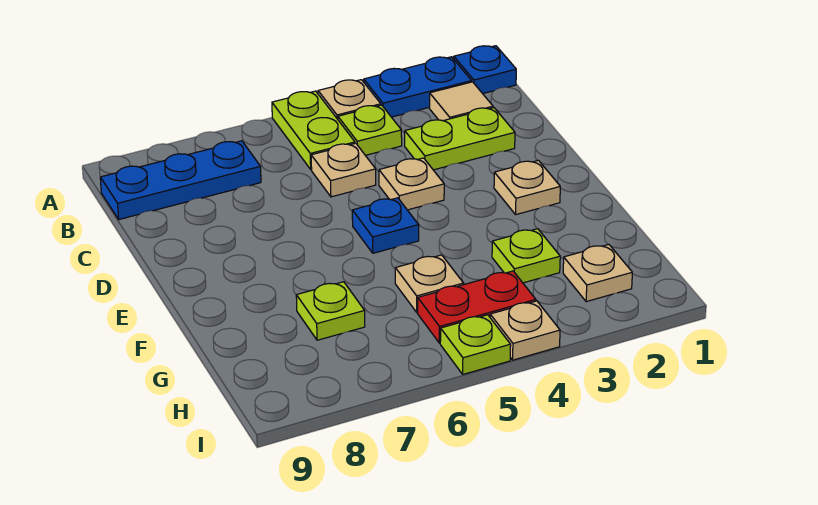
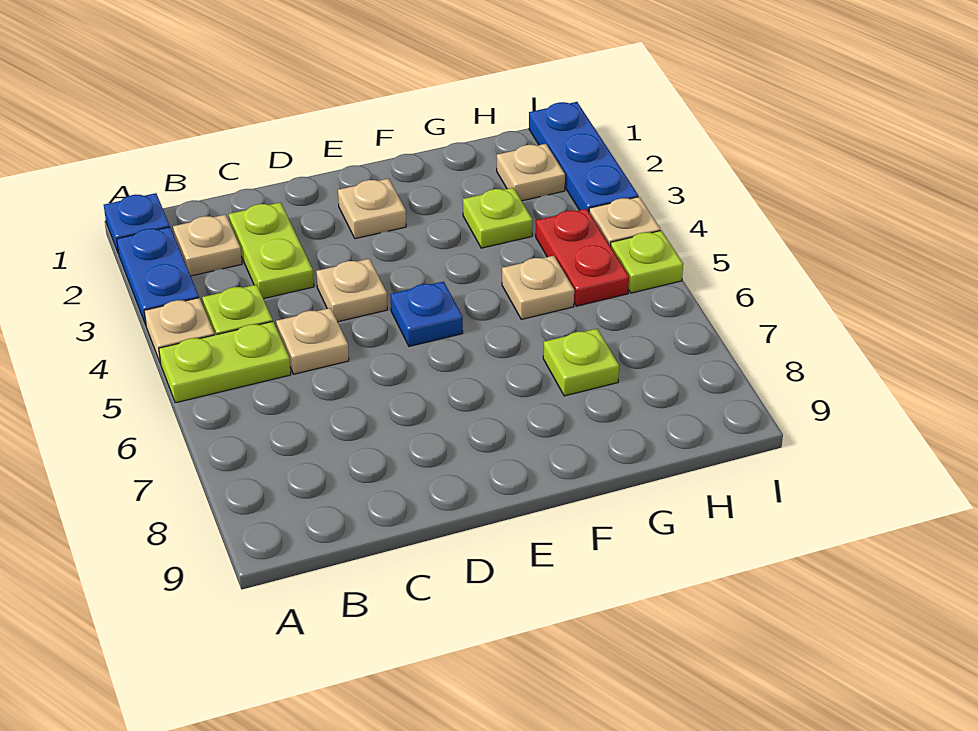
tan tile B2 level 1 -> tan plate B2 level 1
blue plate B7:B9 level 1 -> blue plate I1:I3 level 1

